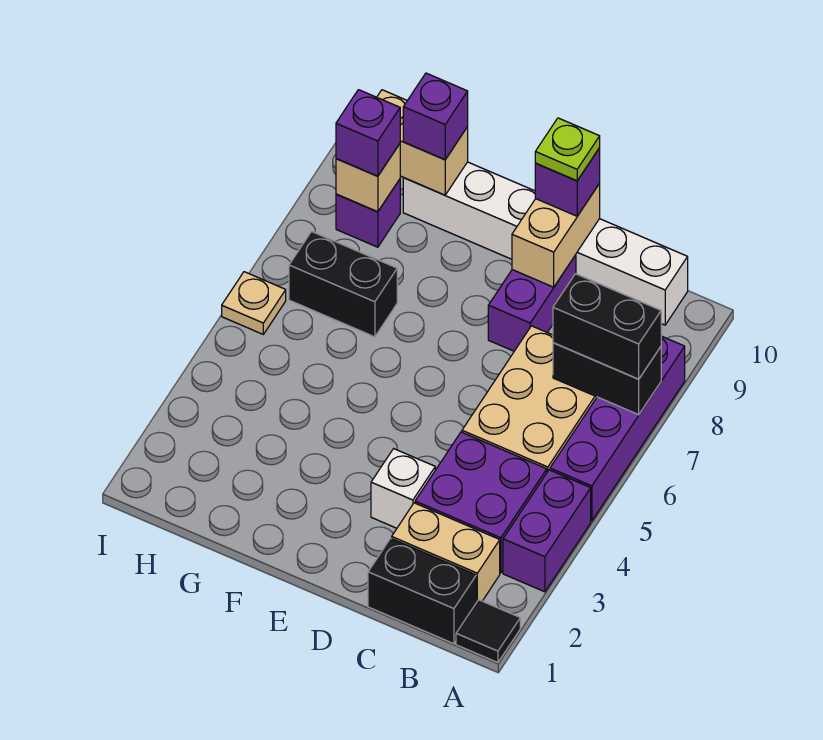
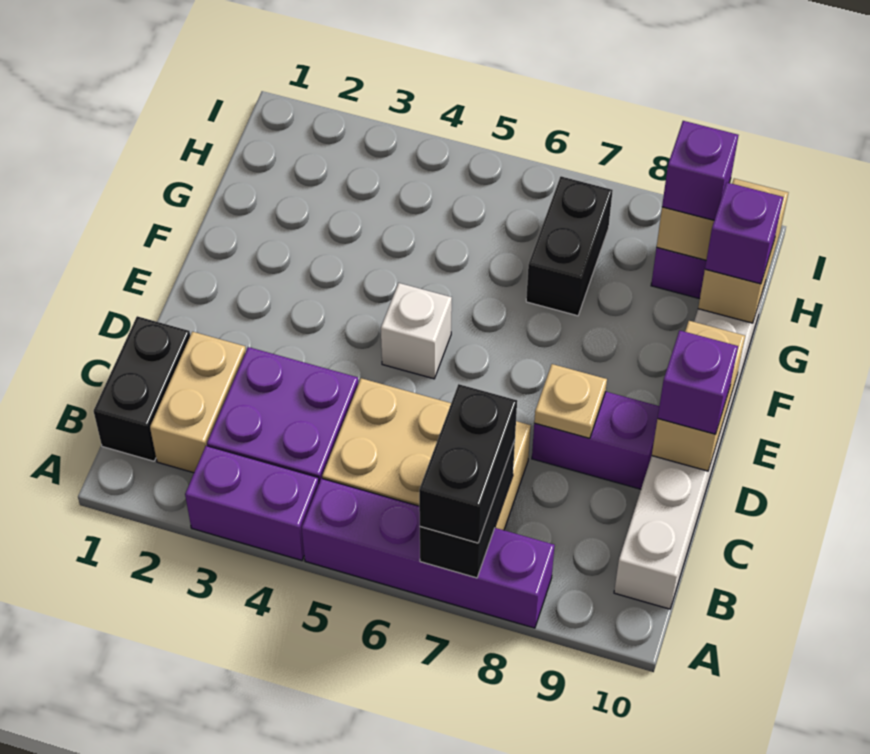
black tile A1 level 1 -> none
white brick D3 level 1 -> white brick E5 level 1
tan brick D9:D10 level 2 -> tan brick D10:E10 level 2
lime plate D10 level 4 -> none
tan plate I6 level 1 -> tan plate D8 level 2

